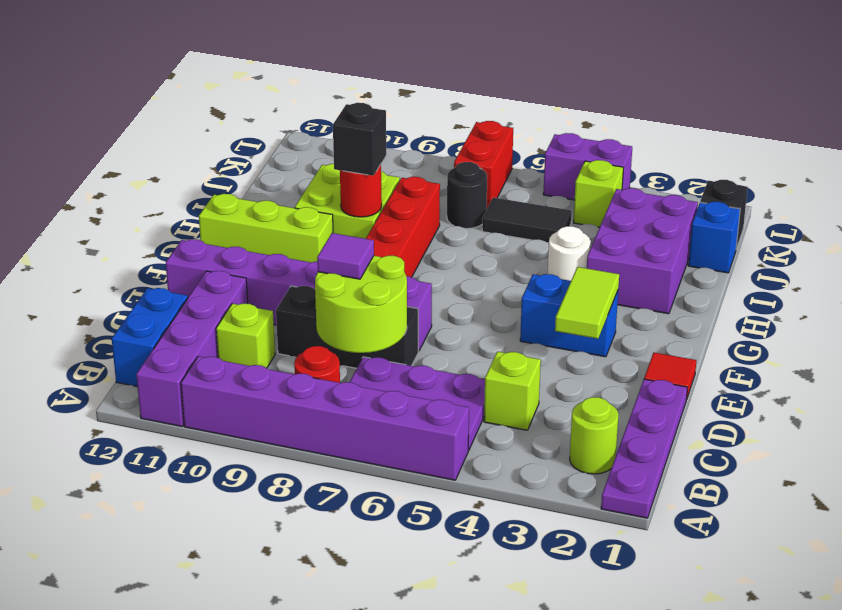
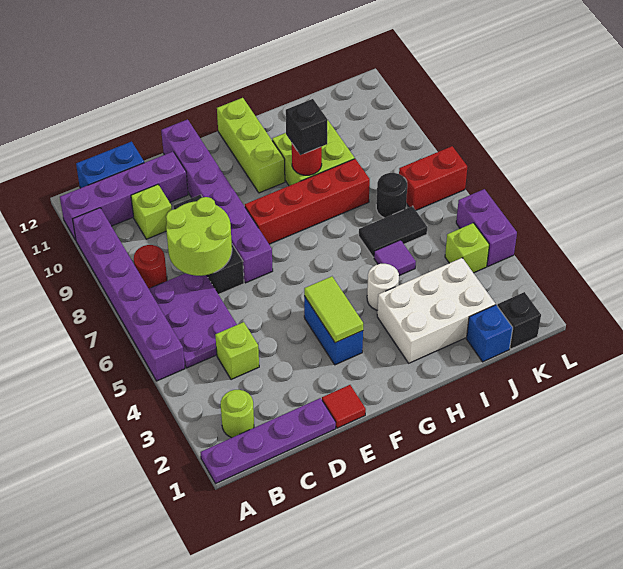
purple tile D8 level 3 -> purple tile I5 level 1
lime tile E3:F3 level 2 -> lime tile F3:F4 level 2
purple brick H2:J3 level 1 -> white brick H2:J3 level 1
black tile J5:J6 level 1 -> black tile I6:J6 level 1

